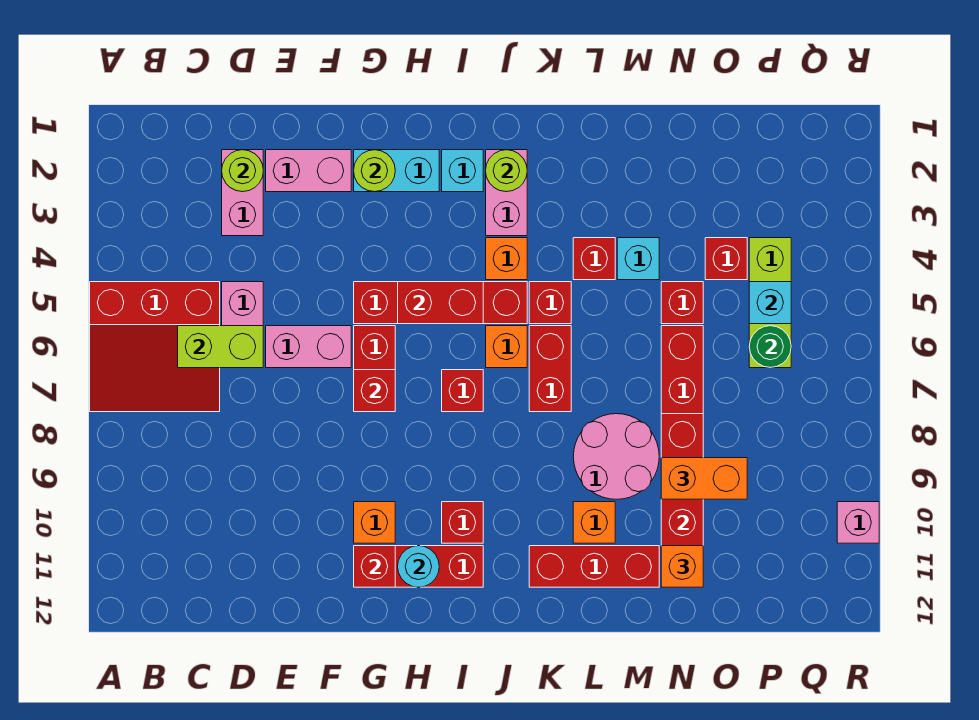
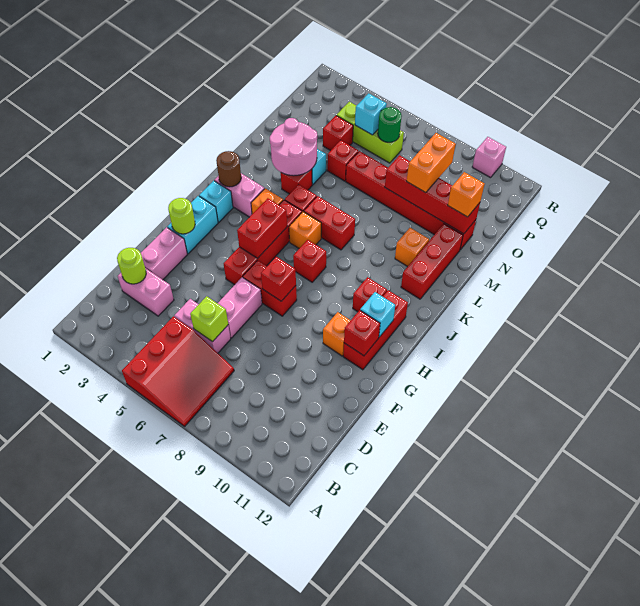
lime brick C6:D6 level 2 -> lime brick D6 level 2
cyan round brick H11 level 2 -> cyan brick H11 level 2
lime round brick J2 level 2 -> brown round brick J2 level 2
pink round brick L8:M9 level 1 -> pink round brick L3:M4 level 2

